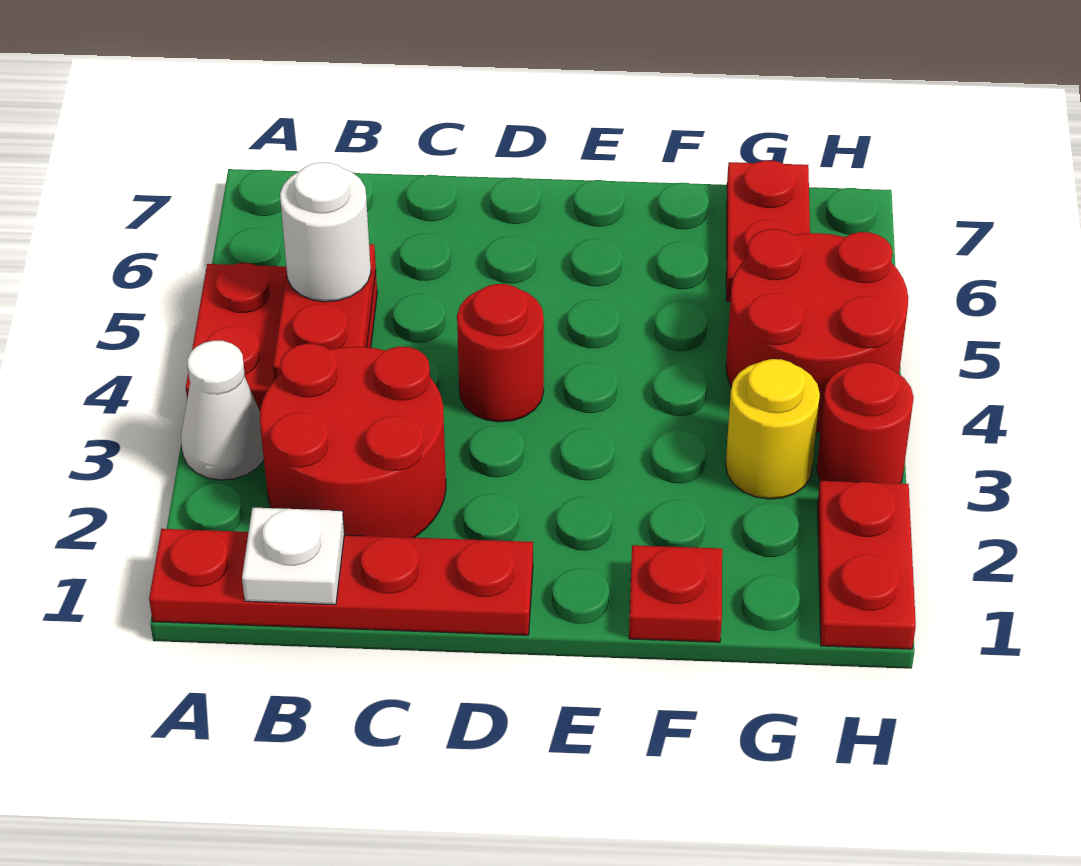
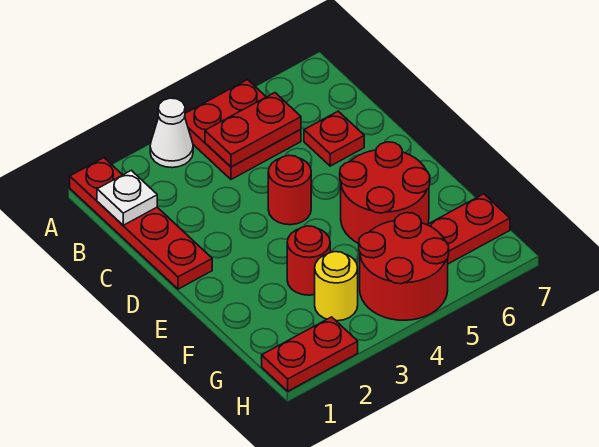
red round brick B2:C3 level 1 -> red round brick E5:F6 level 1
white round brick B5 level 3 -> none
red plate F1 level 1 -> red plate C6 level 1
red round brick H3 level 1 -> red round brick F3 level 1

